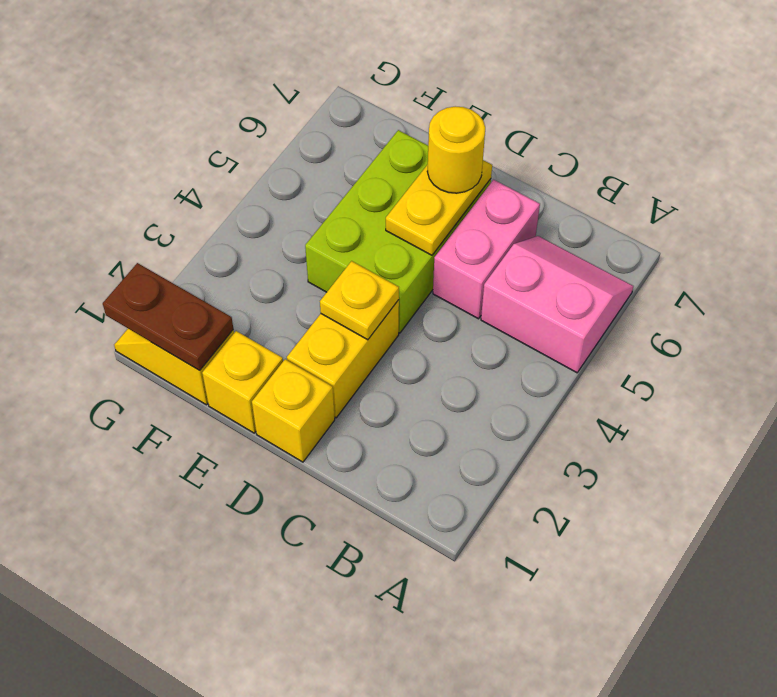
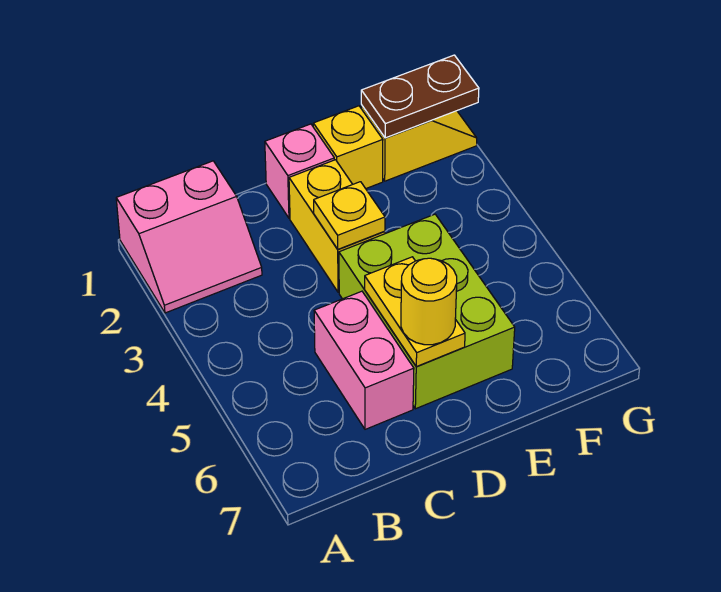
pink slope A5:B6 level 1 top 5 -> pink slope A1:B2 level 1 top 1
yellow brick D1 level 1 -> pink brick D1 level 1

